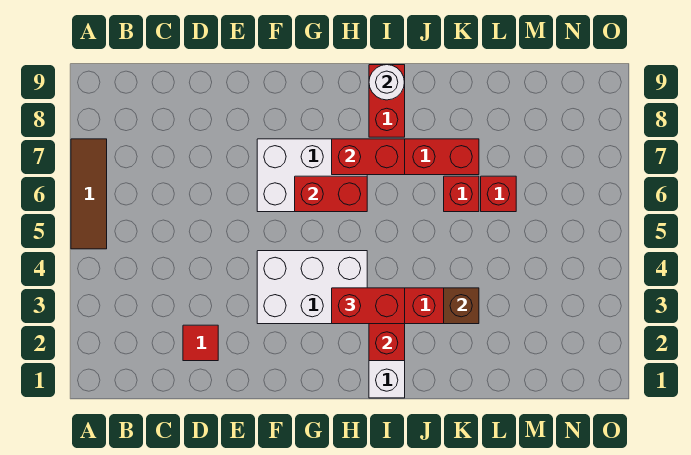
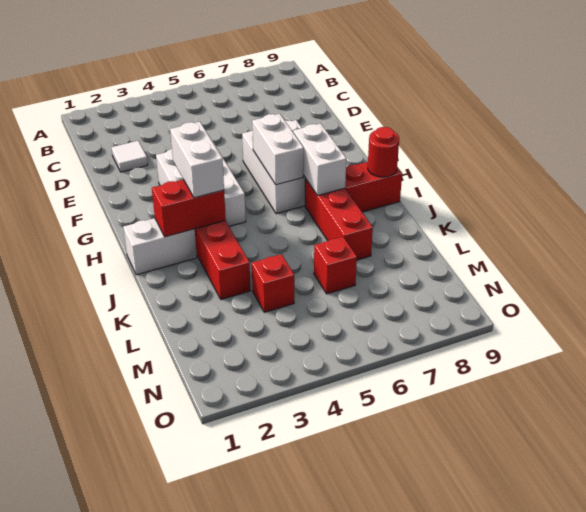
brown tile A5:A7 level 1 -> none
red tile D2 level 1 -> white tile D2 level 1
red brick G6:H6 level 2 -> white brick G6:H6 level 2
red brick H3:I3 level 3 -> white brick H3:I3 level 3
red brick H7:I7 level 2 -> white brick H7:I7 level 2
white round brick I9 level 2 -> red round brick I9 level 2
brown brick K3 level 2 -> none
red brick K6 level 1 -> red brick L4 level 1

